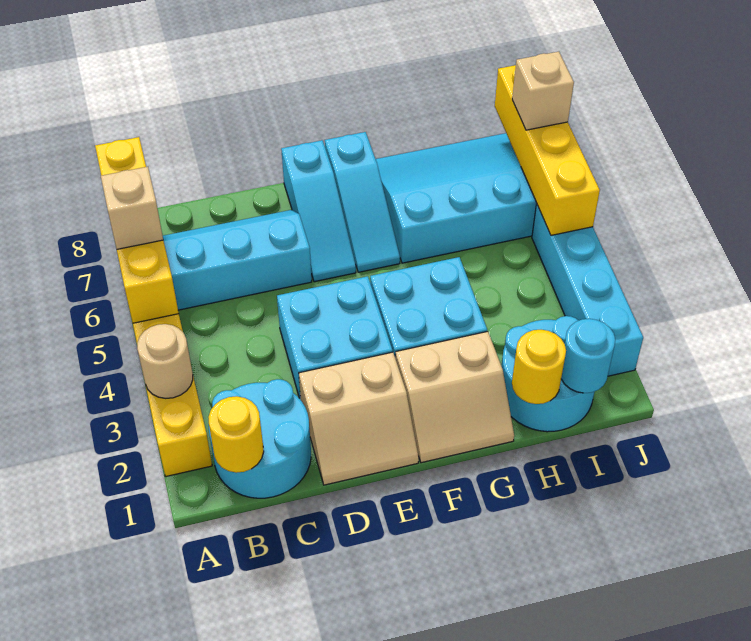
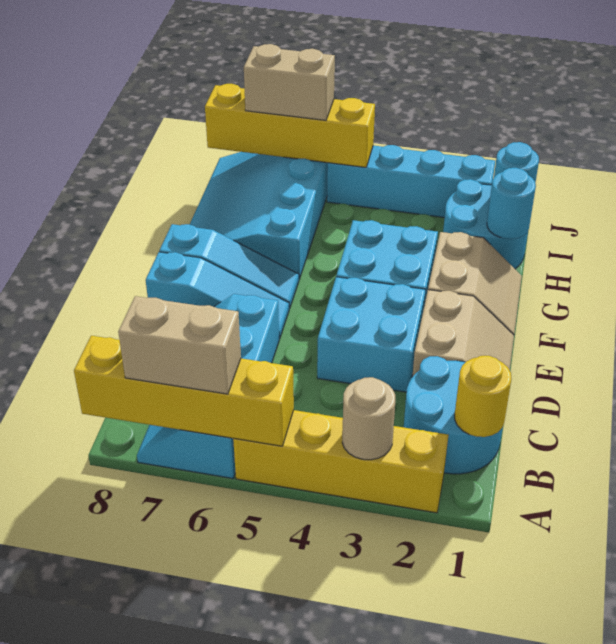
tan brick A6 level 3 -> tan brick A6:A7 level 3
yellow round brick H1 level 2 -> cyan round brick H1 level 2
tan brick J7 level 3 -> tan brick J6:J7 level 3

